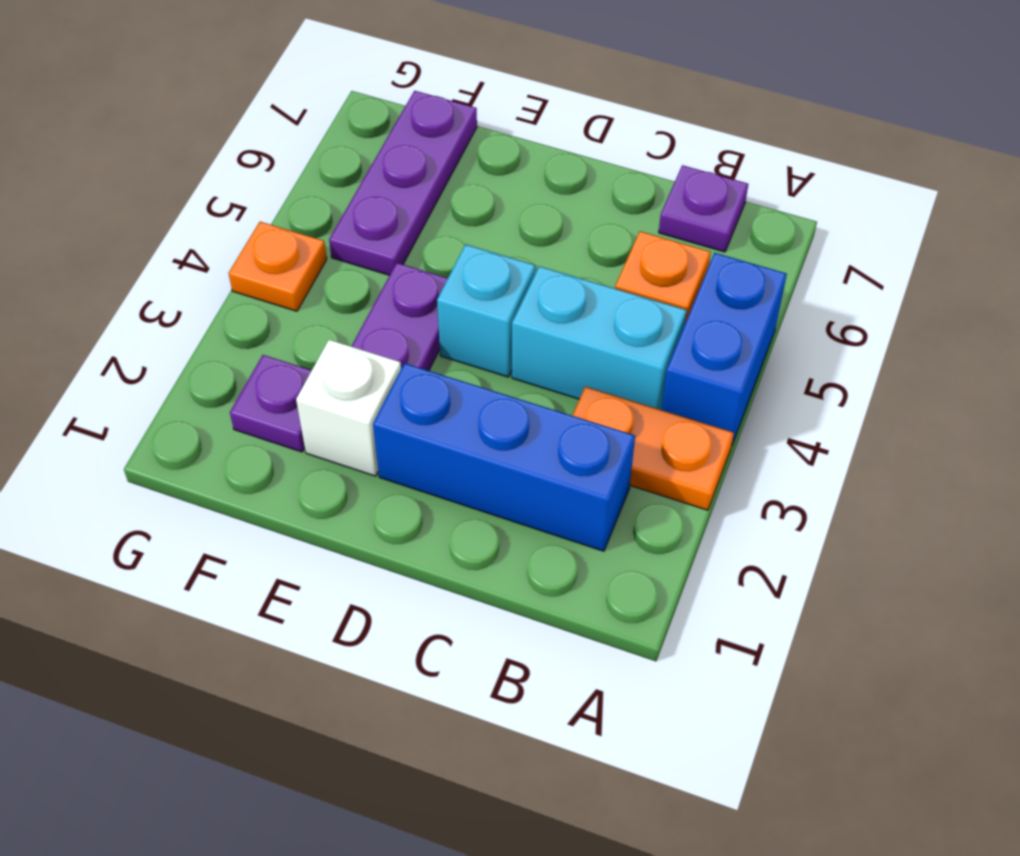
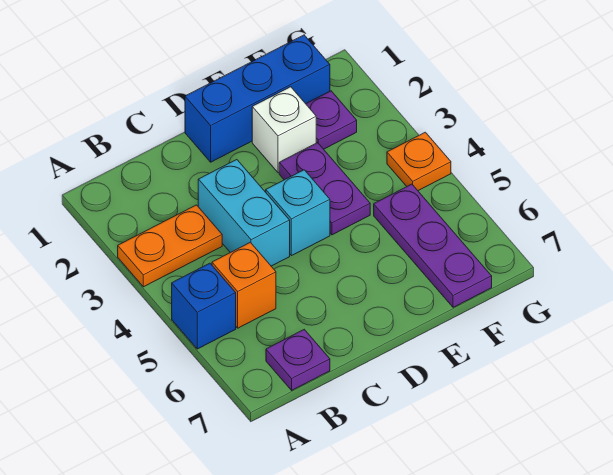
blue brick A4:A5 level 1 -> blue brick A5 level 1
blue brick B2:D2 level 1 -> blue brick D1:F1 level 1
cyan brick B4:C4 level 1 -> cyan brick C3:C4 level 1

